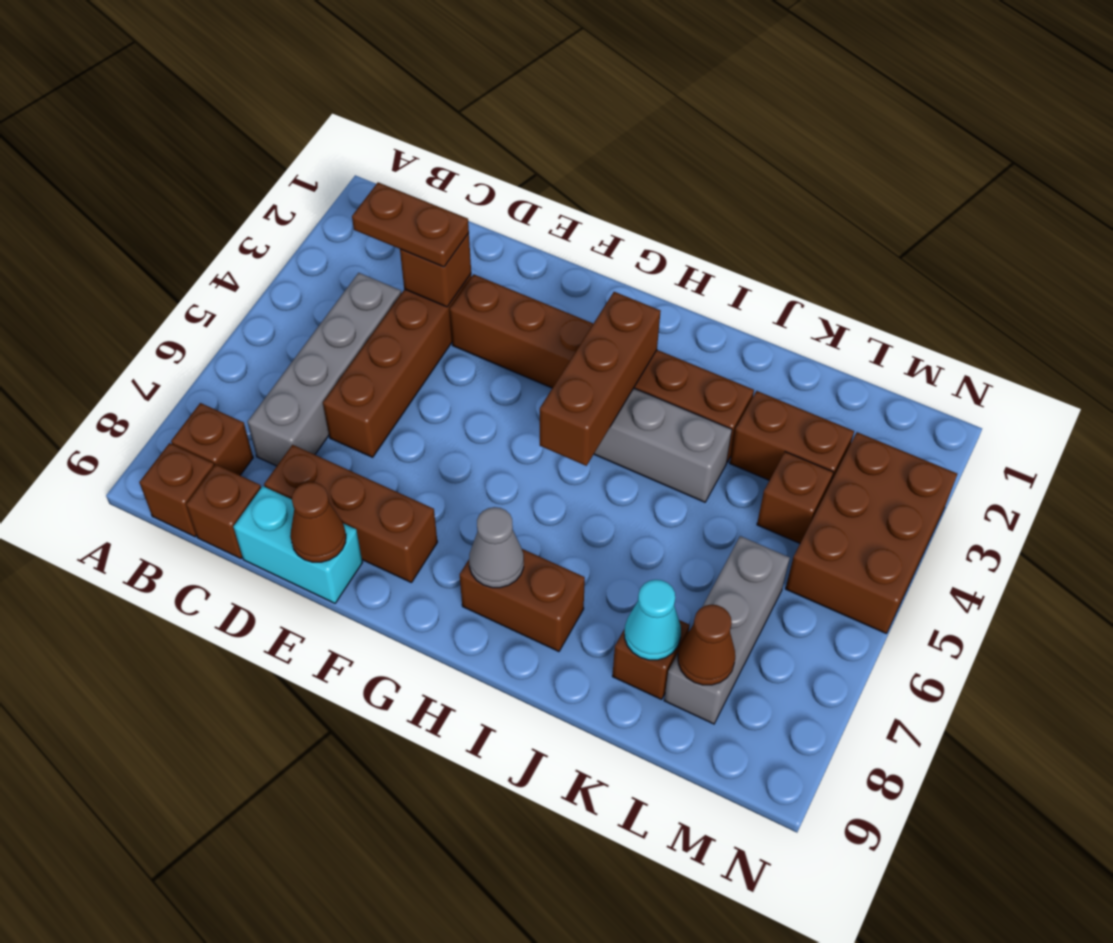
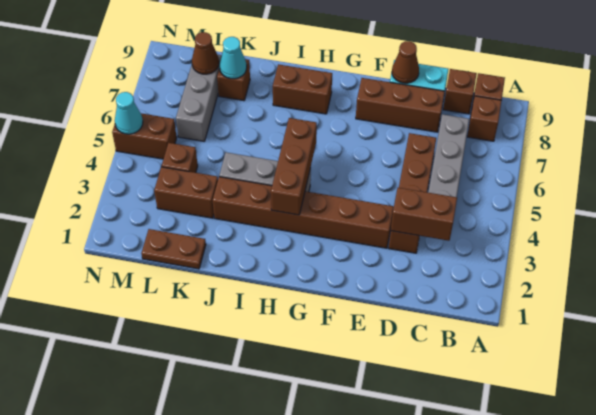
brown plate C3:D3 level 3 -> brown plate K1:L1 level 1
brown brick D3 level 2 -> brown brick C3:D3 level 2
grey cone H8 level 2 -> none
brown brick M3:N5 level 1 -> brown brick M5:N5 level 1
none -> cyan cone N5 level 2

